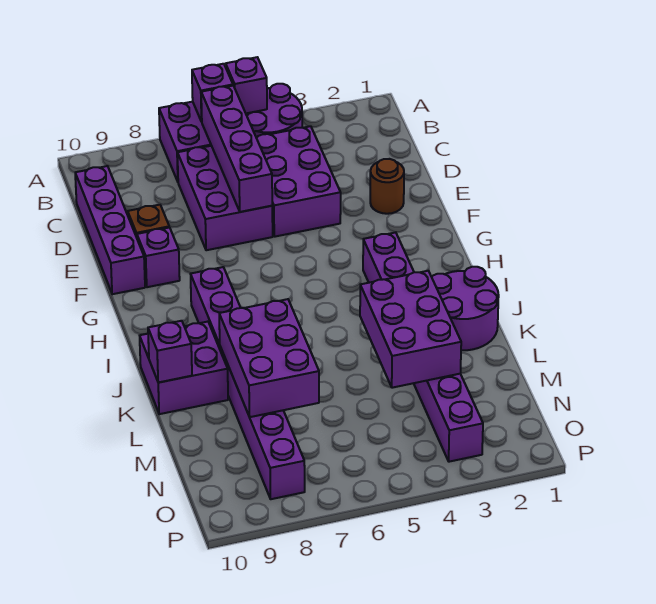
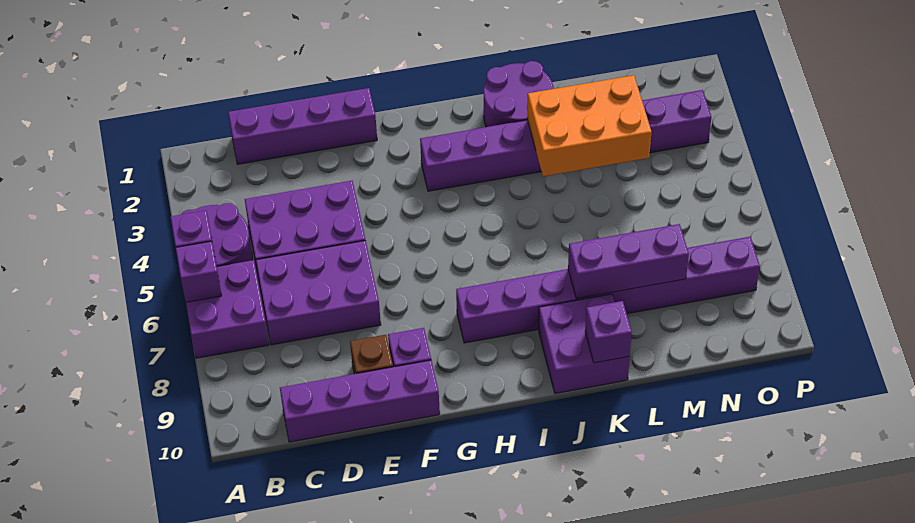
purple brick B6:E6 level 2 -> purple brick C1:F1 level 1
brown round brick E2 level 1 -> none
purple brick K3:M4 level 2 -> orange brick K3:M4 level 2
purple brick K7:M8 level 2 -> purple brick K8:M8 level 2

